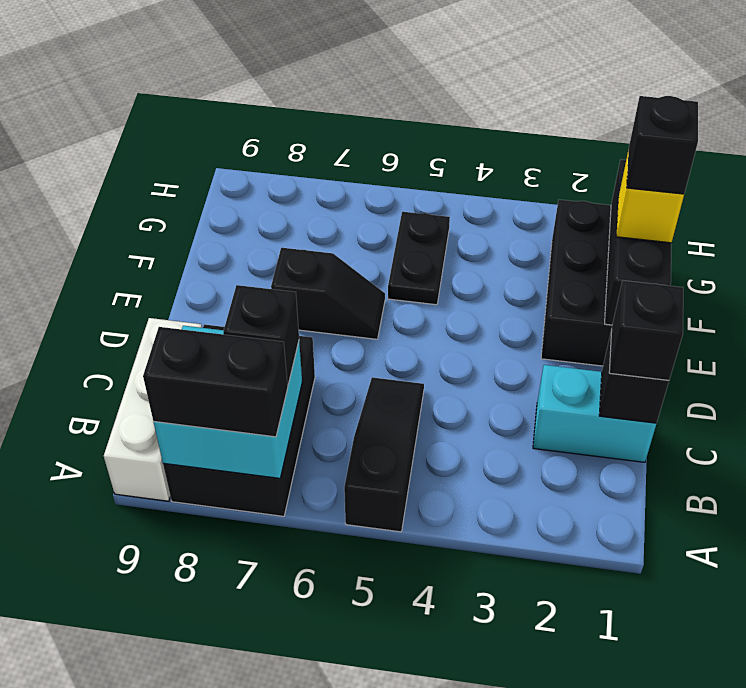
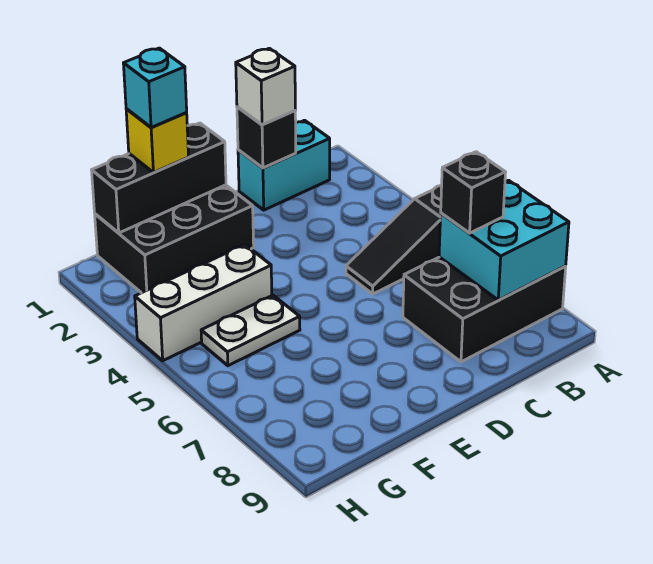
black brick A7:A8 level 3 -> none
white brick A9:C9 level 1 -> white brick F4:H4 level 1
cyan brick C1:C2 level 1 -> cyan brick B1:C1 level 1
black brick C1 level 3 -> white brick C1 level 3
black slope E6:E7 level 1 top 7 -> none
black brick F1 level 4 -> cyan brick F1 level 4
black plate F5:G5 level 1 -> white plate F5:G5 level 1

